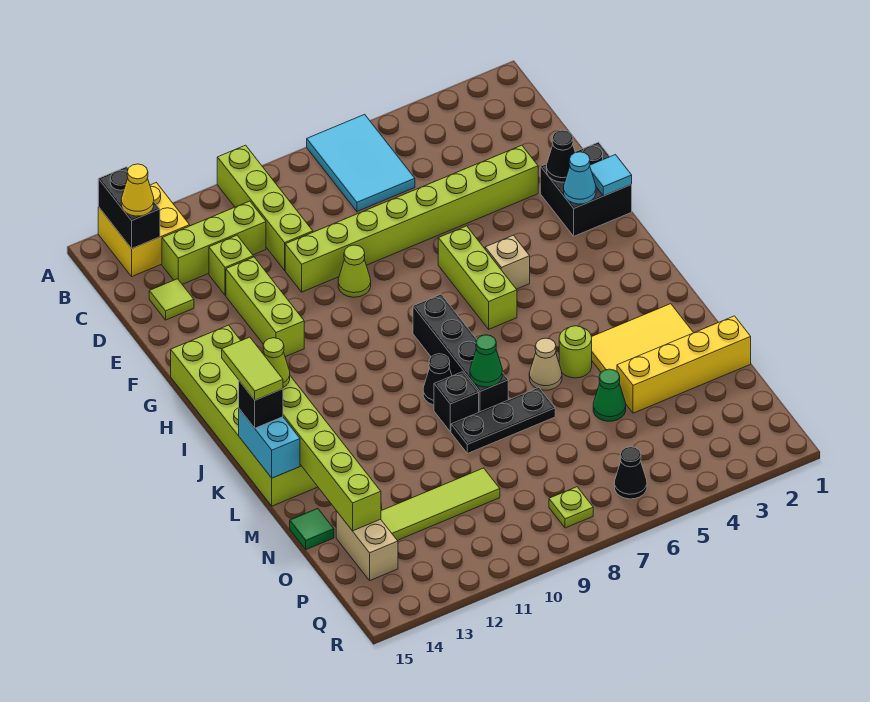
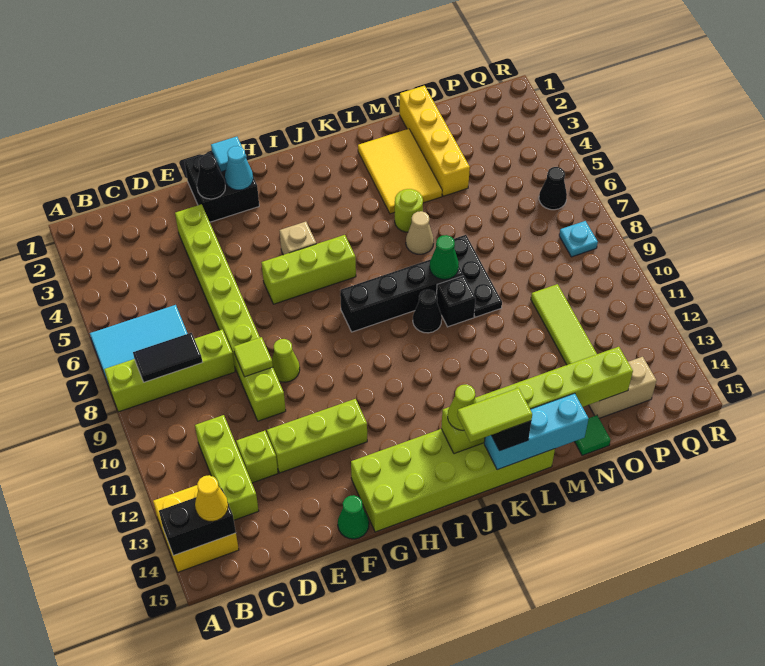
lime brick A10:D10 level 1 -> lime brick A8:D8 level 1
none -> black tile B8:C8 level 2
lime tile D14 level 1 -> lime tile E9 level 2
cyan brick K15:L15 level 2 -> cyan brick K15:M15 level 2
green cone N5 level 1 -> green cone F15 level 1
lime plate Q8 level 1 -> cyan plate Q8 level 1

